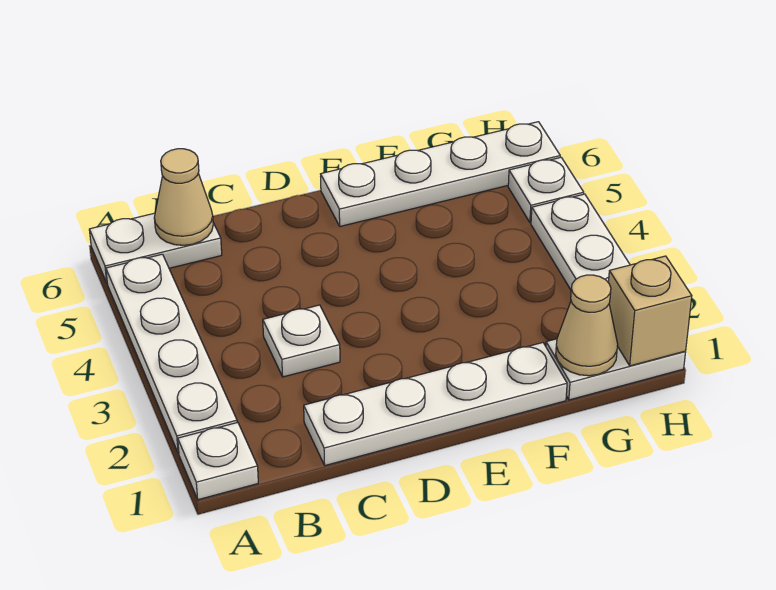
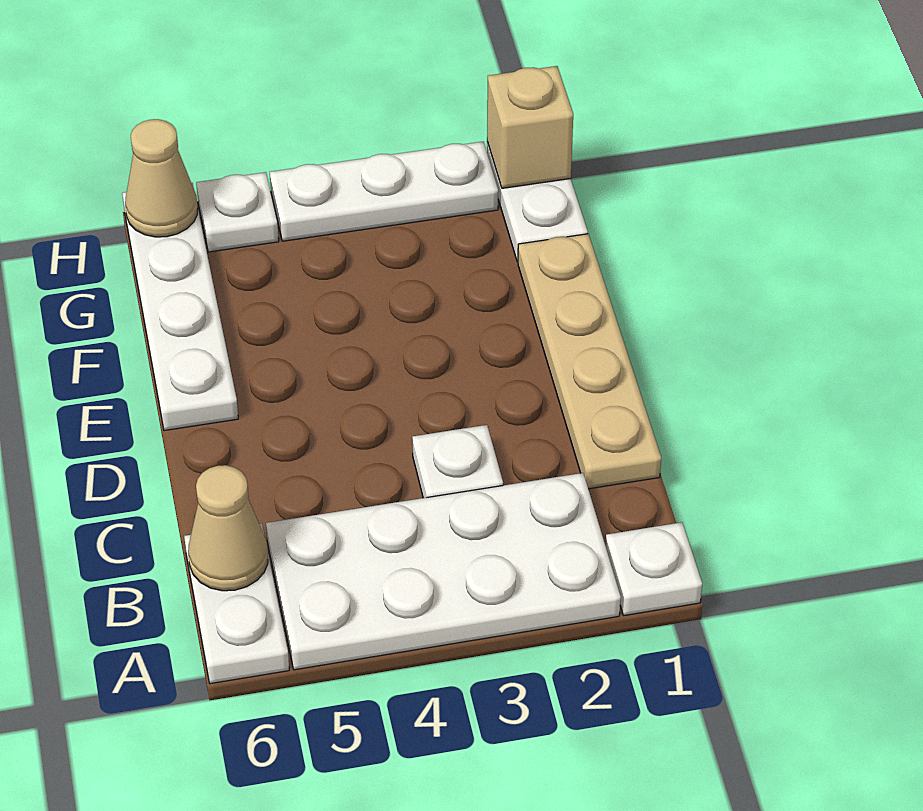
white plate A2:A5 level 1 -> white plate A2:B5 level 1
white plate C1:F1 level 1 -> tan plate C1:F1 level 1
tan cone G1 level 2 -> tan cone H6 level 2

